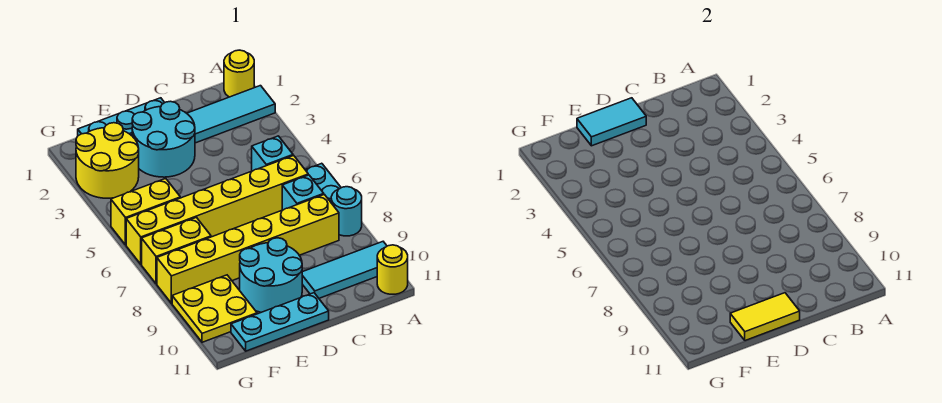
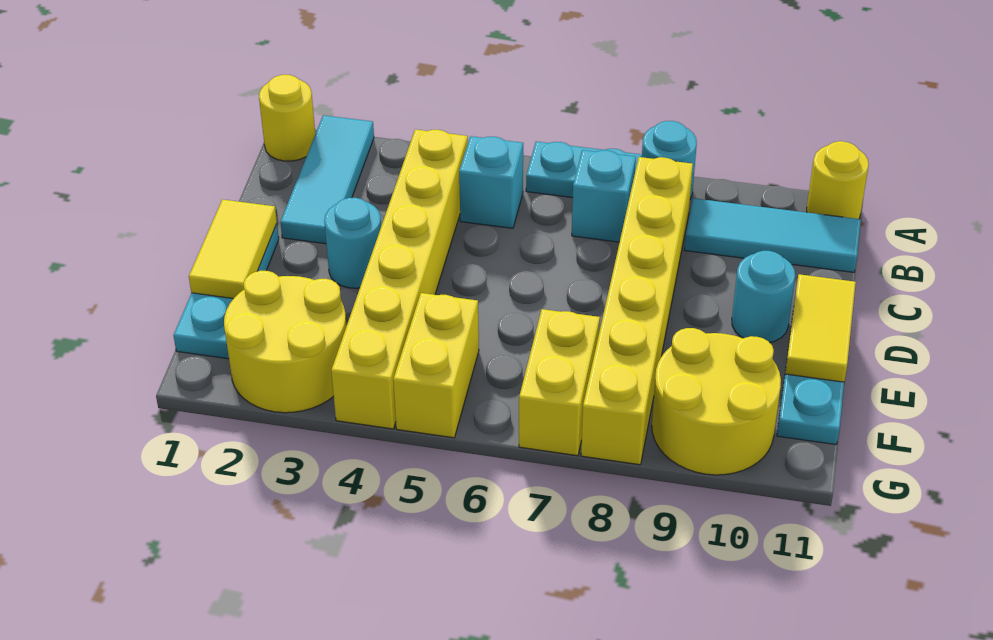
cyan tile A10:C10 level 1 -> cyan tile B9:B11 level 1
yellow brick B6:G6 level 1 -> yellow brick B4:G4 level 1
cyan tile D1:E1 level 2 -> yellow tile D1:E1 level 2
cyan round brick D2:E3 level 1 -> cyan round brick D3 level 1
cyan round brick D9:E10 level 1 -> cyan round brick D10 level 1
yellow plate F9:G10 level 1 -> yellow round brick F9:G10 level 1

